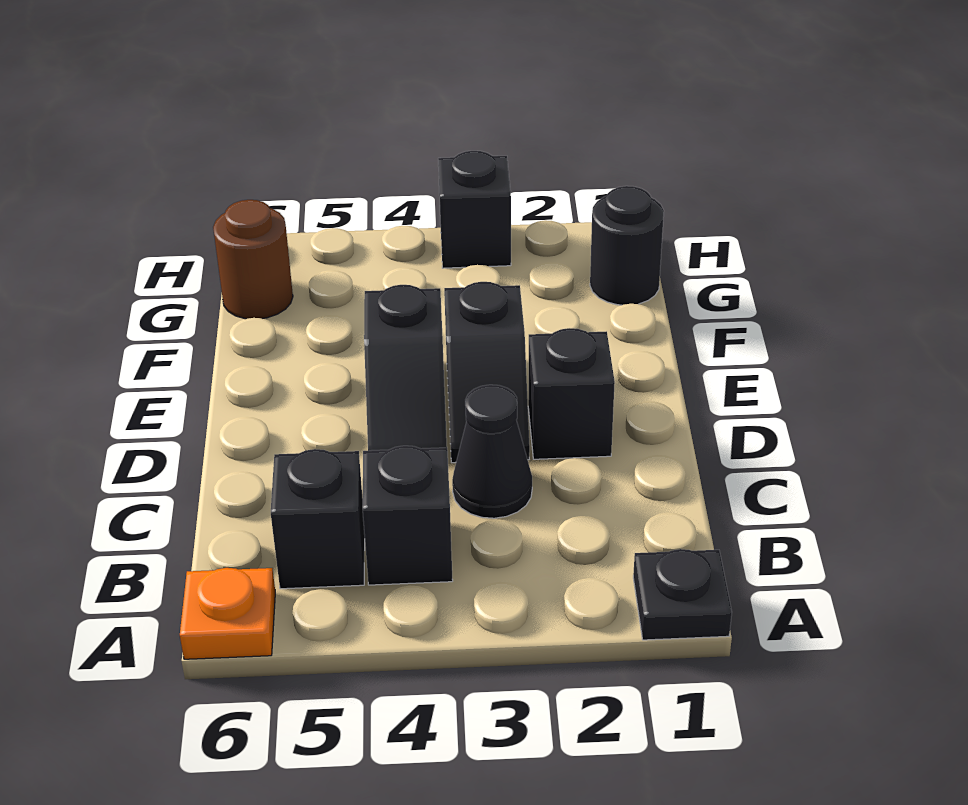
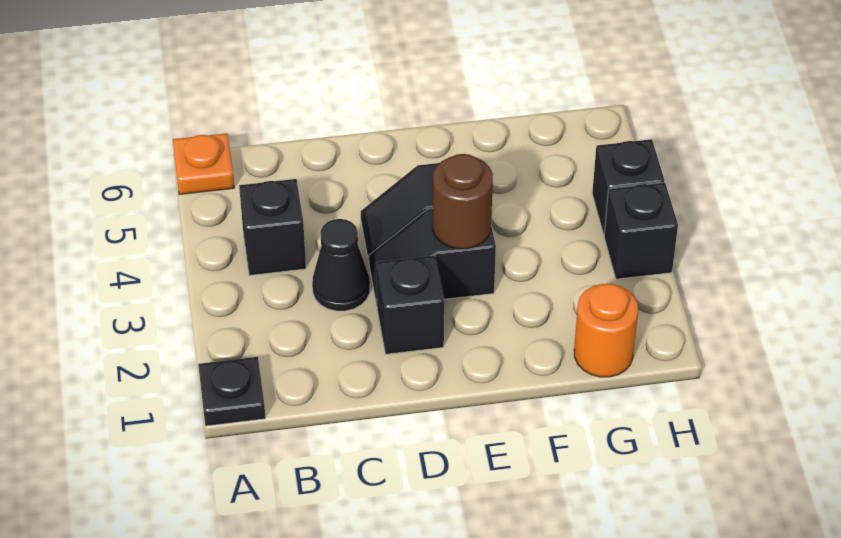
black brick B5 level 1 -> black brick H4 level 1
black round brick G1 level 1 -> orange round brick G1 level 1
brown round brick G6 level 1 -> brown round brick E3 level 2

